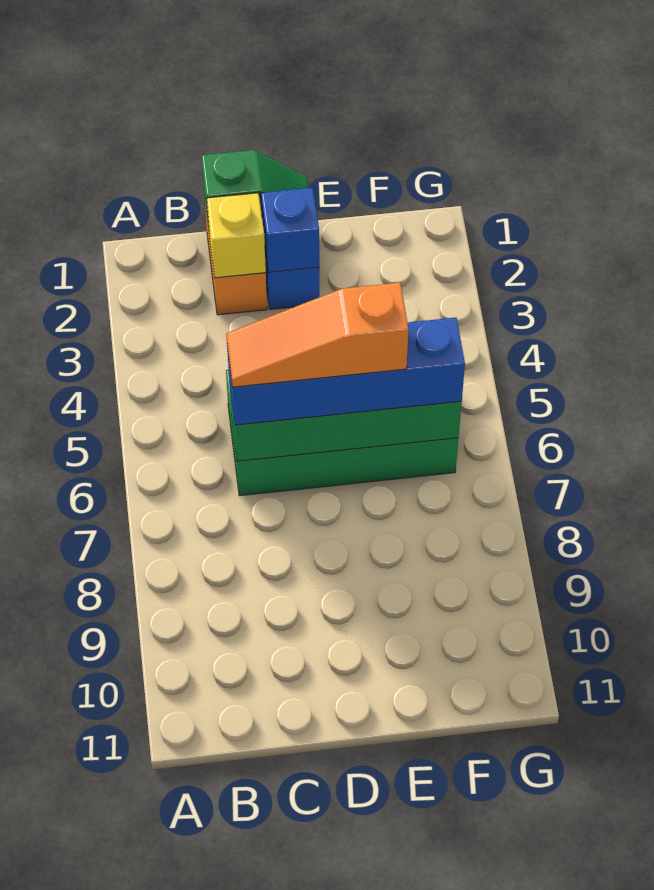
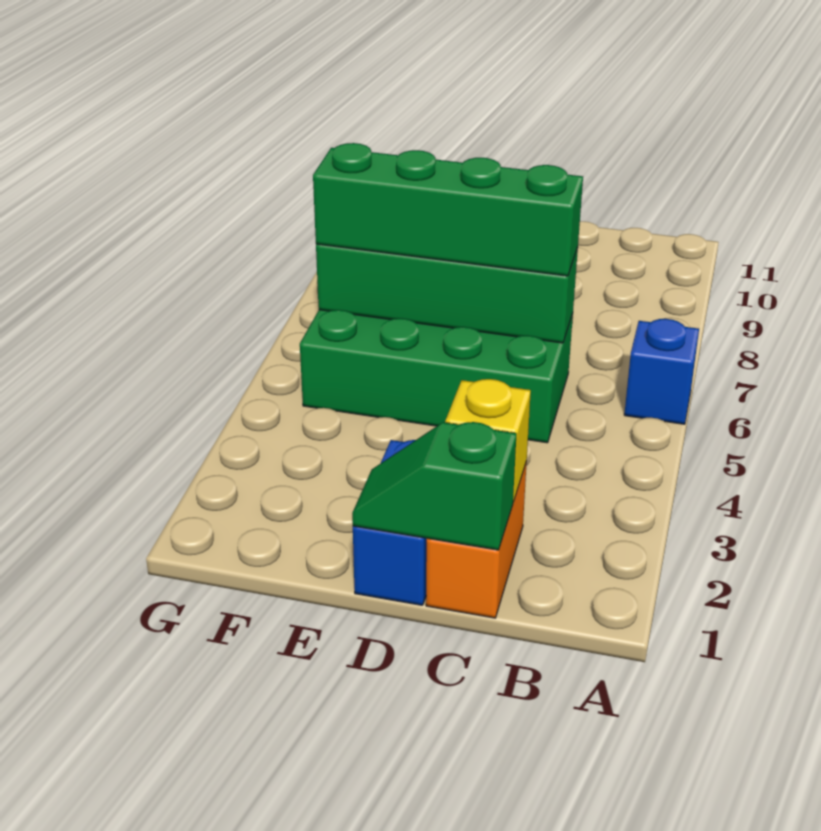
blue brick C6:F6 level 3 -> green brick C6:F6 level 3
orange slope C6:E6 level 4 top E -> none
blue brick D2 level 2 -> blue brick A6 level 1

